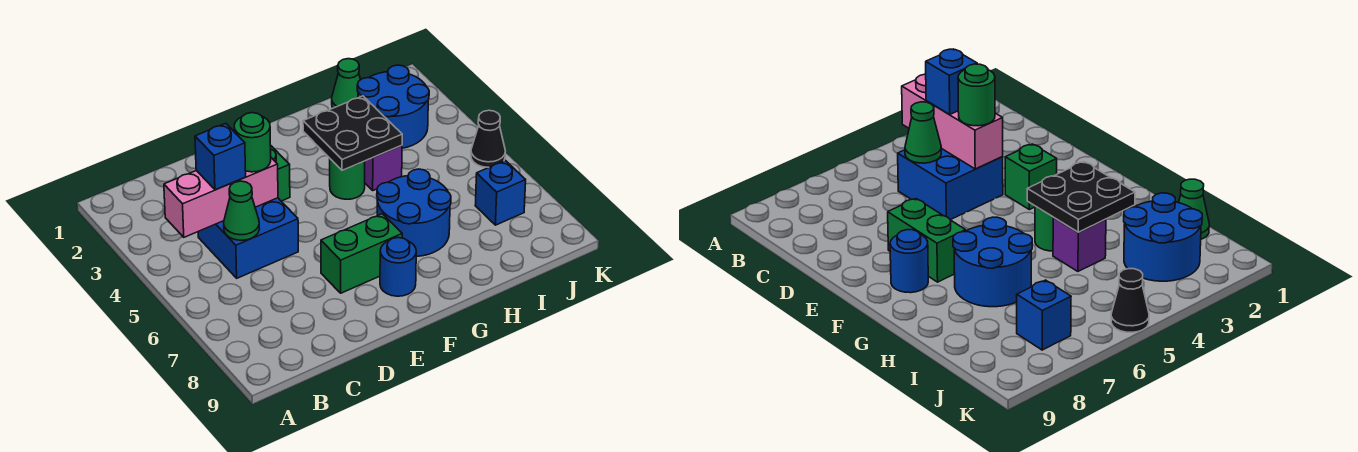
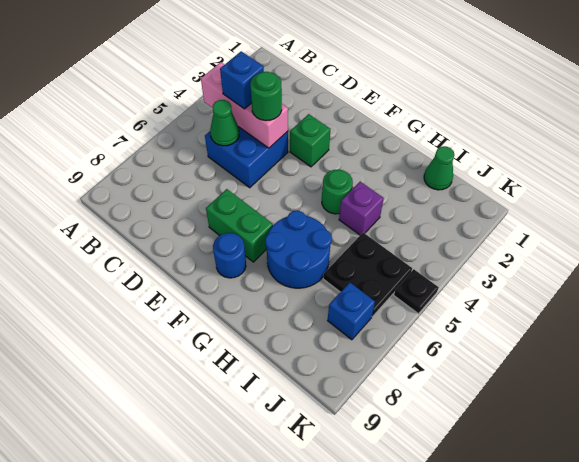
black plate G3:H4 level 2 -> black plate I5:J6 level 1
blue round brick I2:J3 level 1 -> none
black cone K5 level 1 -> black plate K5 level 1

